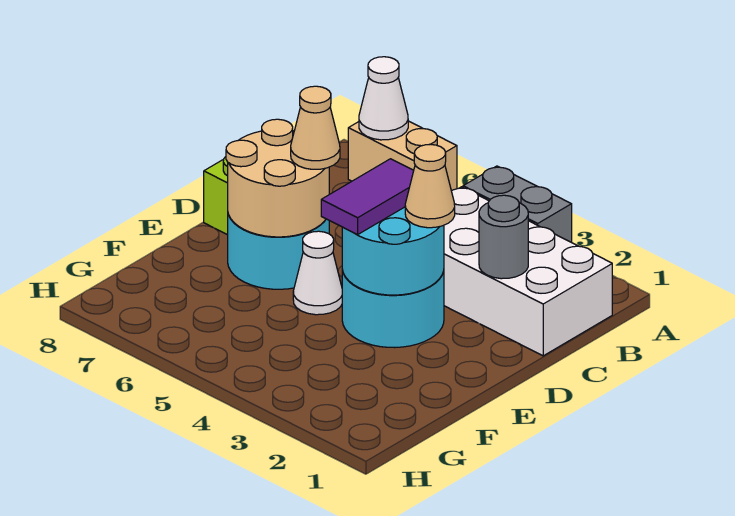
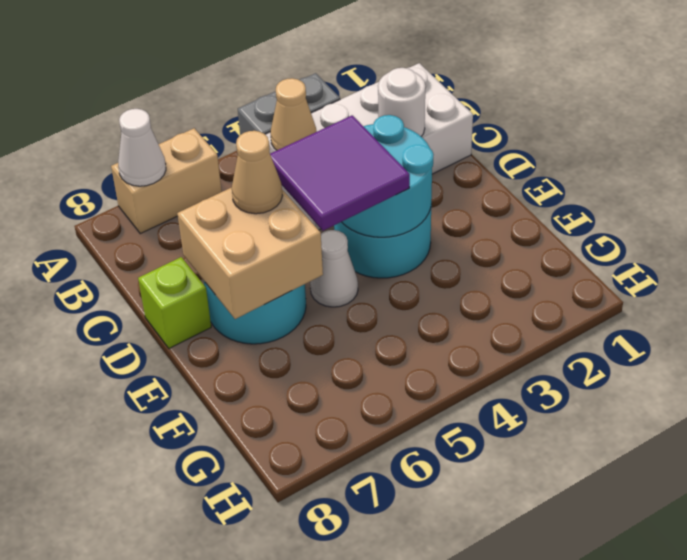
grey round brick C2 level 2 -> white round brick C2 level 2
tan cone D3 level 3 -> tan cone B4 level 2
purple tile D4:E4 level 3 -> purple tile D4:E5 level 3
tan round brick D6:E7 level 2 -> tan brick D6:E7 level 2

